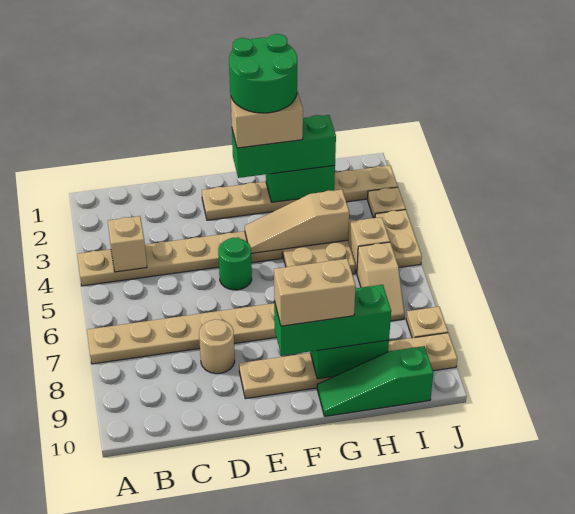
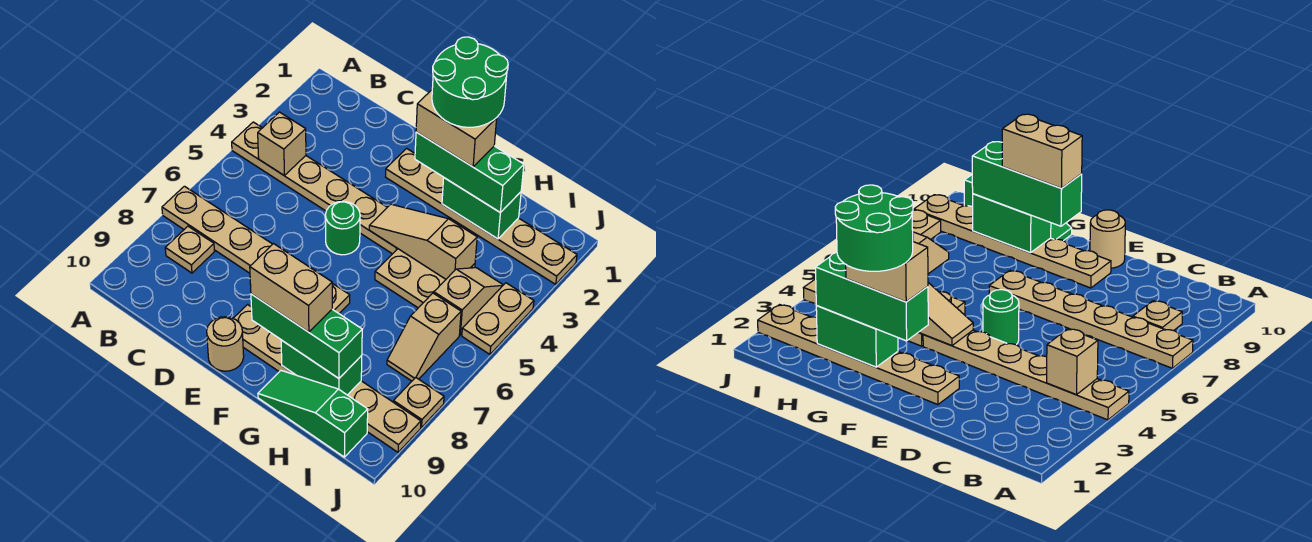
tan round brick D8 level 1 -> tan round brick E10 level 1
tan plate J3 level 1 -> tan plate B8 level 1

